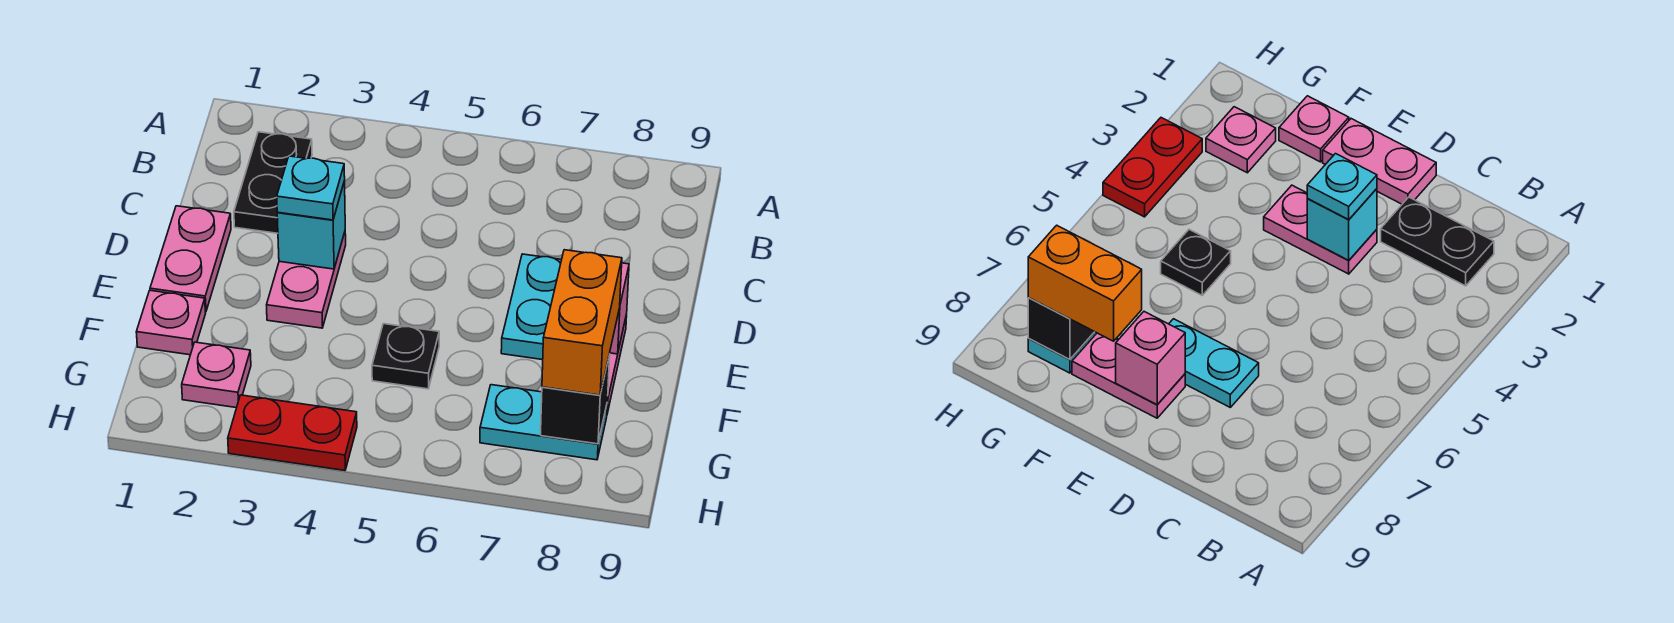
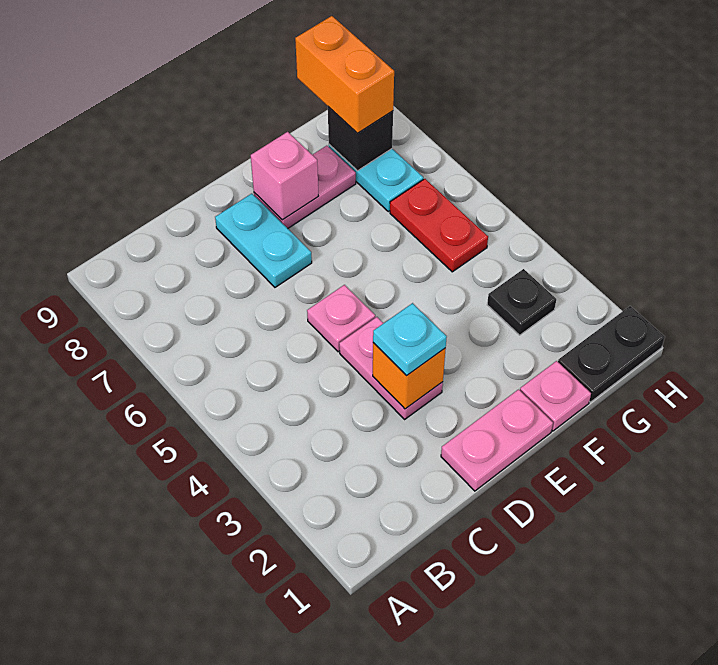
black plate B2:C2 level 1 -> black plate G1:H1 level 1
pink plate D3:E3 level 1 -> pink plate D3:D4 level 1
cyan brick D3 level 2 -> orange brick D3 level 2
cyan plate D7:E7 level 1 -> cyan plate D7:D8 level 1
black plate F5 level 1 -> black plate G3 level 1
orange brick F8:G8 level 3 -> orange brick G8:G9 level 3
pink plate G2 level 1 -> pink plate D5 level 1
red plate H3:H4 level 1 -> red plate G5:G6 level 1

